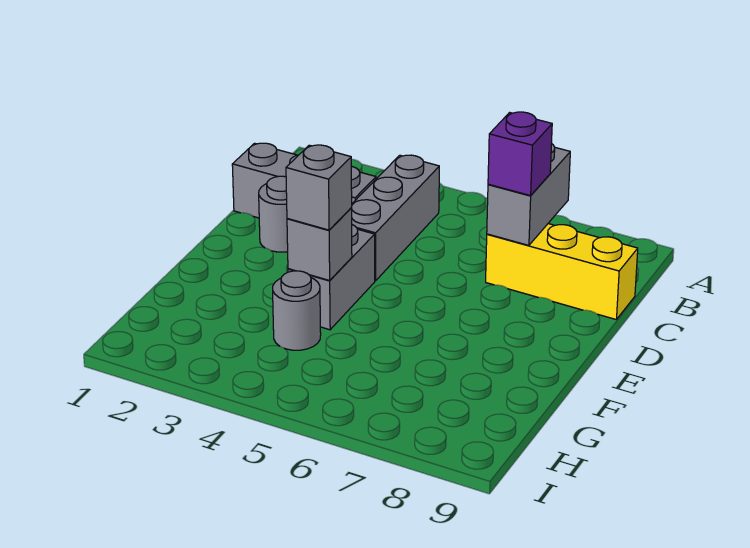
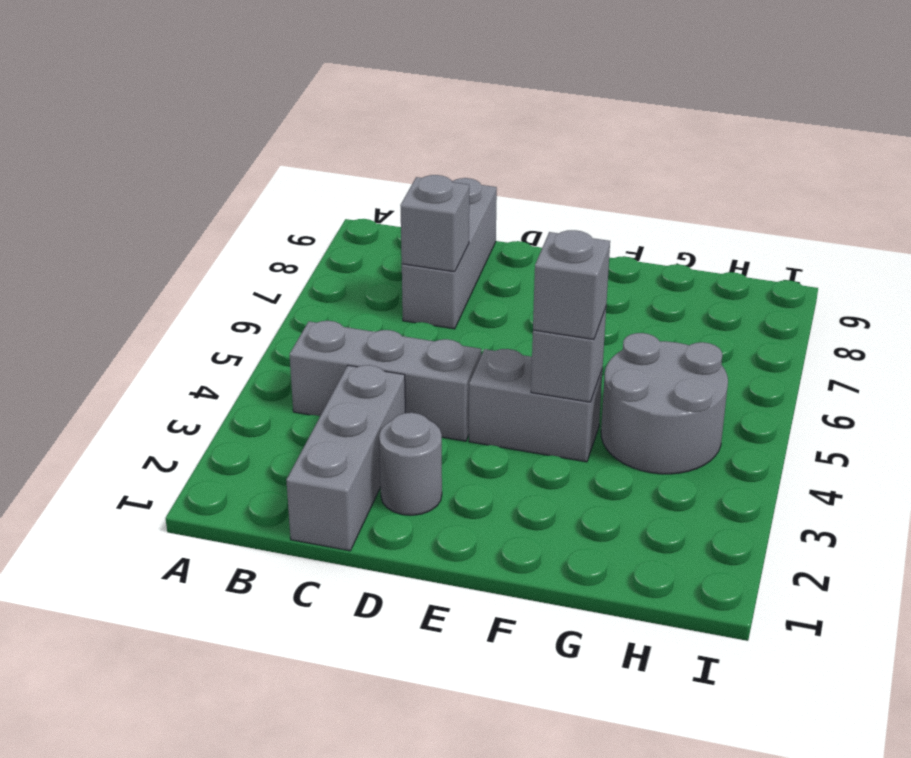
grey brick B7:C7 level 2 -> grey brick C7 level 2
yellow brick C7:C9 level 1 -> grey brick C7:C9 level 1
purple brick C7 level 3 -> none
grey round brick G4 level 1 -> grey round brick G4:H5 level 1

